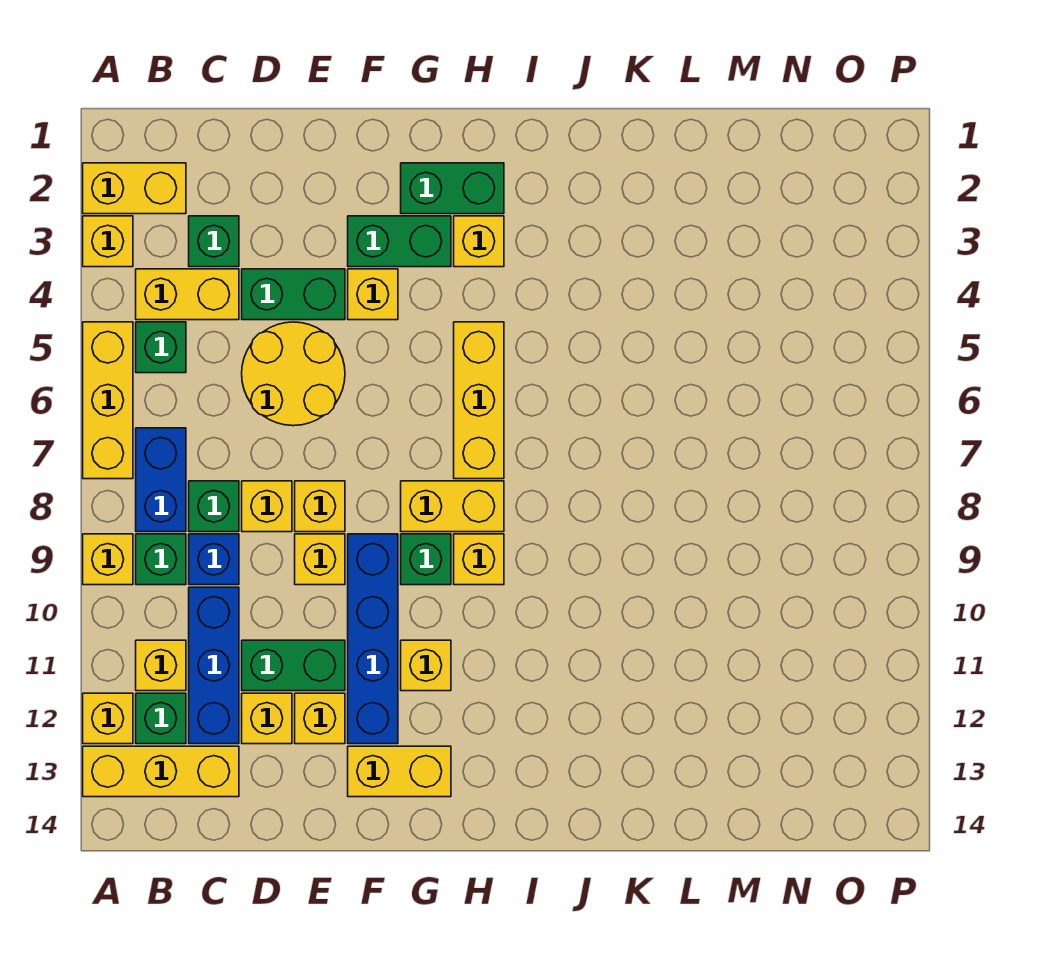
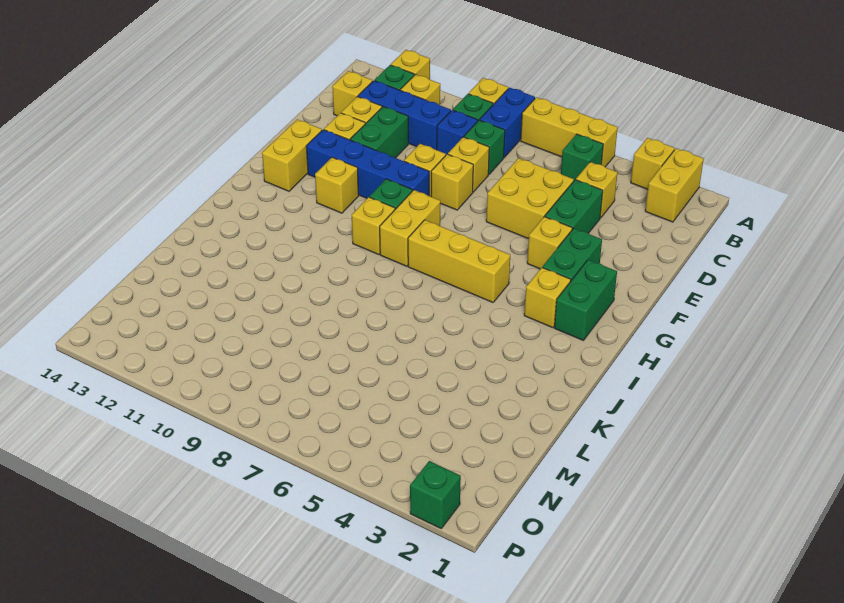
yellow brick A13:C13 level 1 -> yellow brick C13 level 1
yellow brick B4:C4 level 1 -> yellow brick C4 level 1
blue brick B7:B8 level 1 -> blue brick A8:B8 level 1
green brick C3 level 1 -> green brick P2 level 1
yellow round brick D5:E6 level 1 -> yellow brick D5:E6 level 1

